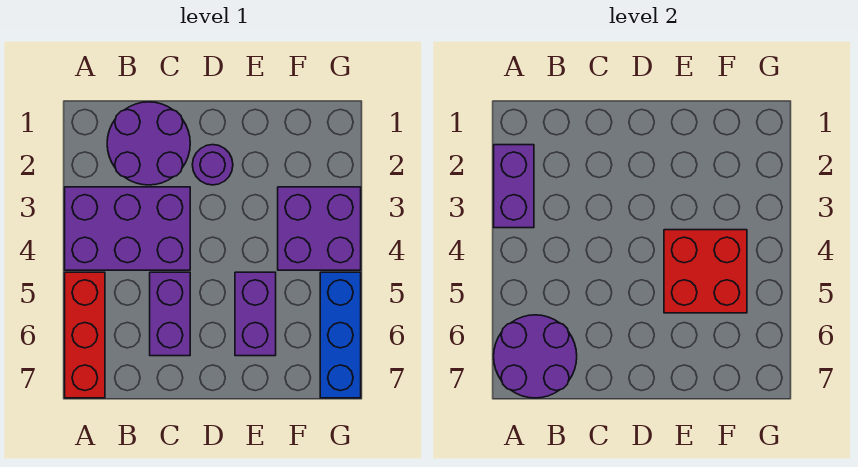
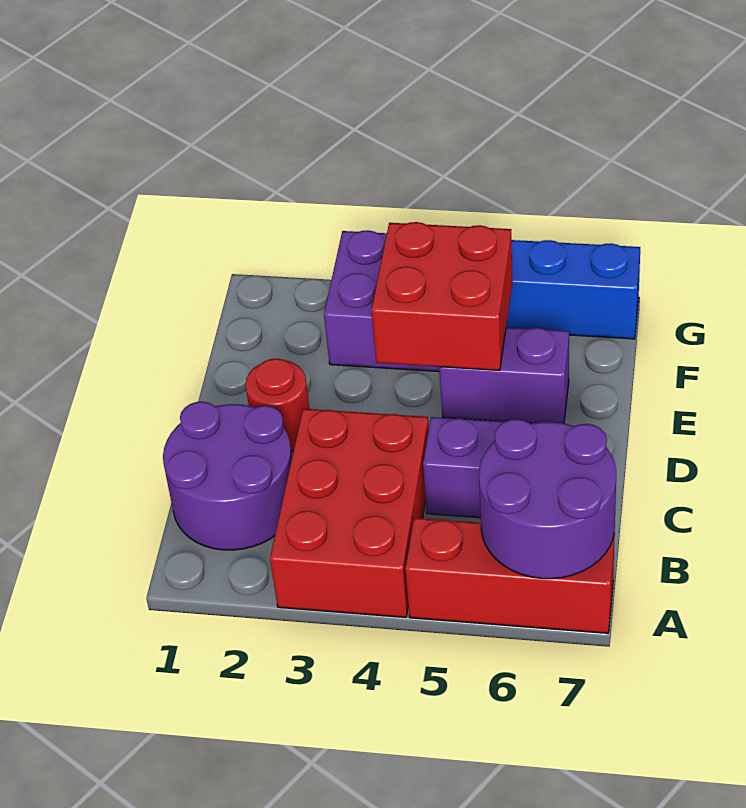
purple brick A2:A3 level 2 -> none
purple brick A3:C4 level 1 -> red brick A3:C4 level 1
purple round brick D2 level 1 -> red round brick D2 level 1

